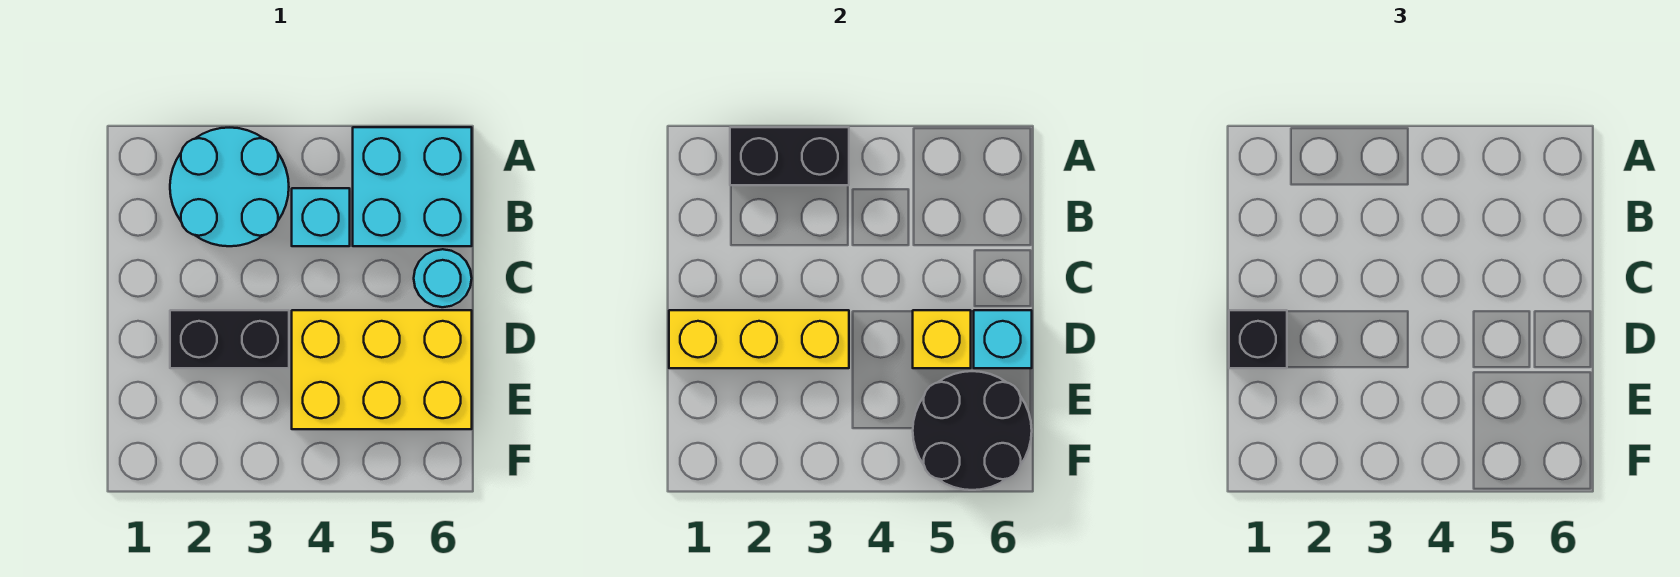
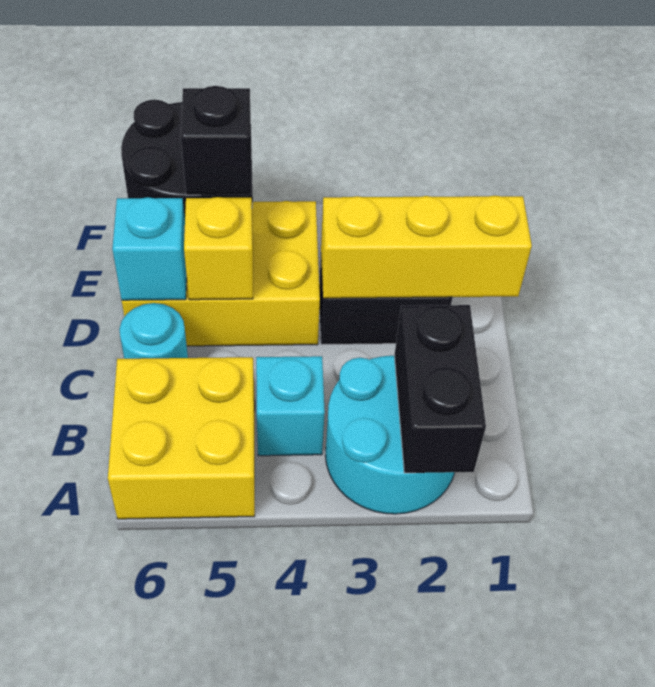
black brick A2:A3 level 2 -> black brick A2:B2 level 2
cyan brick A5:B6 level 1 -> yellow brick A5:B6 level 1
black brick D1 level 3 -> black brick E5 level 3

